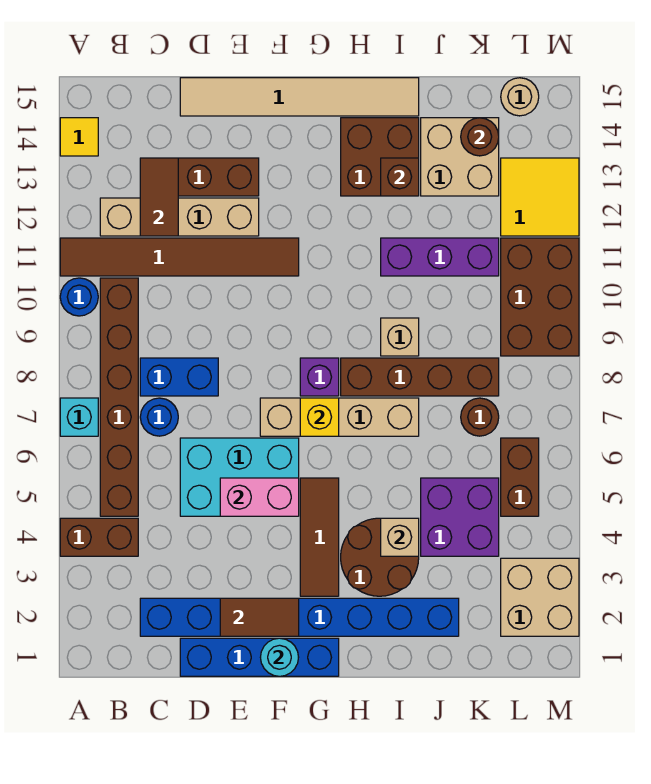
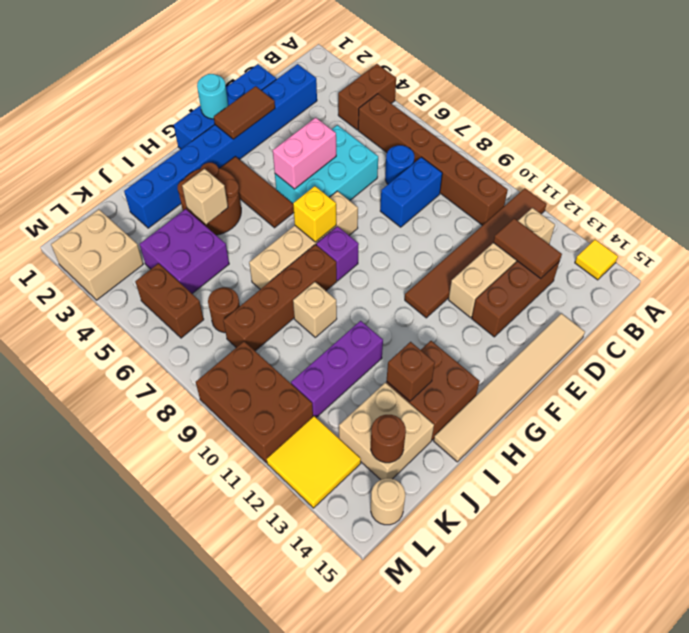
cyan brick A7 level 1 -> none
blue round brick A10 level 1 -> none

